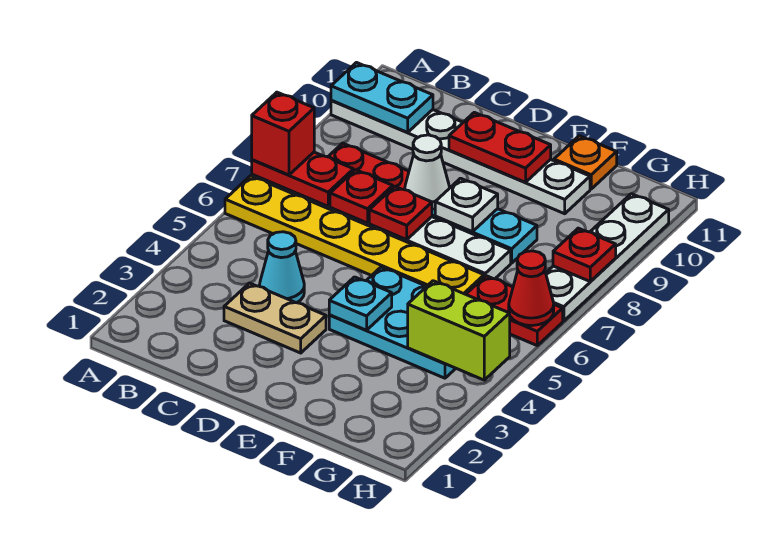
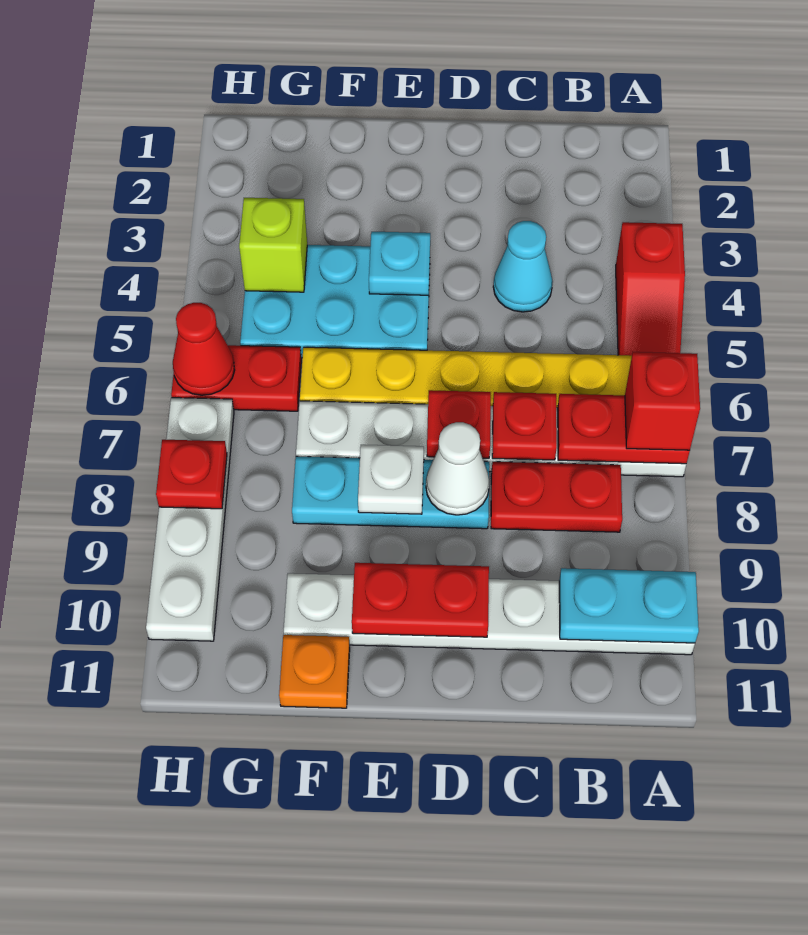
none -> red slope A4:A5 level 1 top 4
tan plate C3:D3 level 1 -> none
lime brick G4:H4 level 2 -> lime brick G4 level 2

